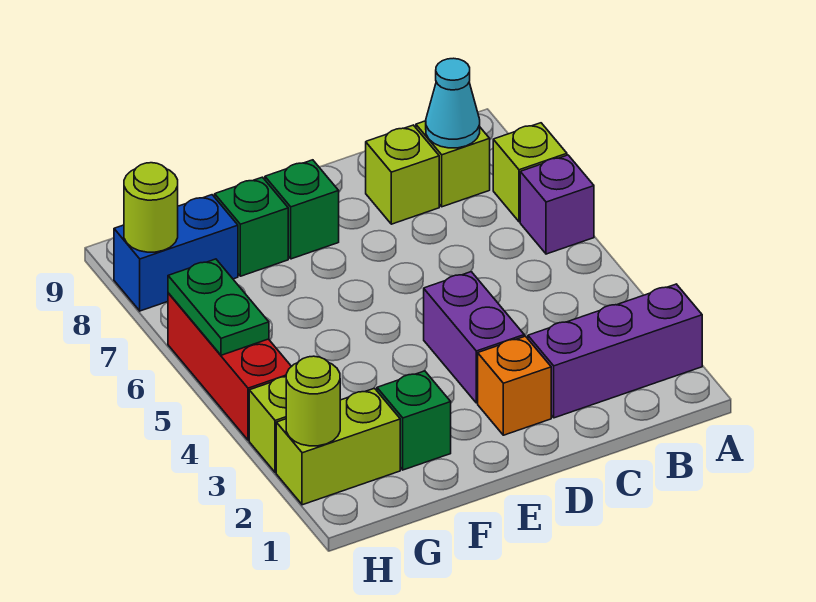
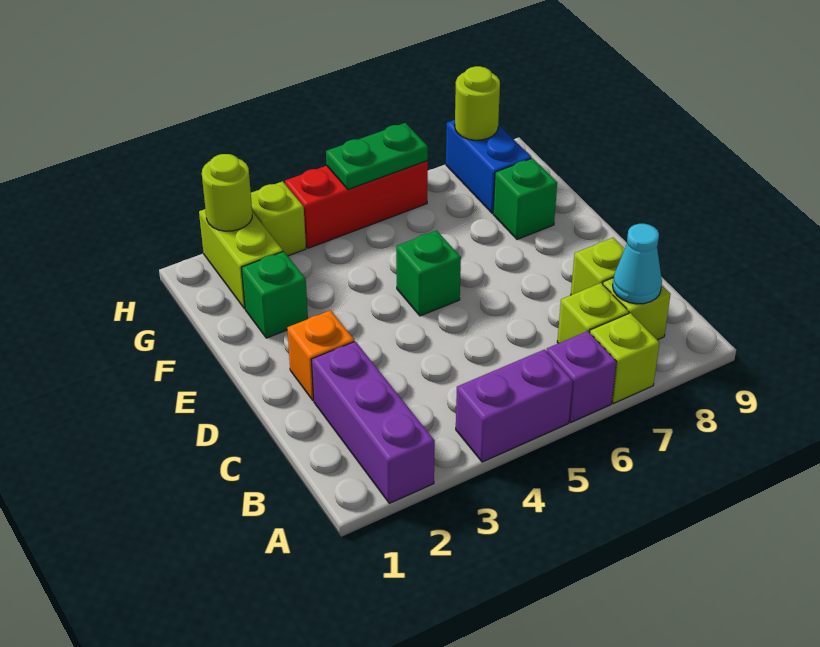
none -> lime brick B7 level 1
purple brick D3:D4 level 1 -> purple brick A4:A5 level 1
green brick E8 level 1 -> green brick E5 level 1

